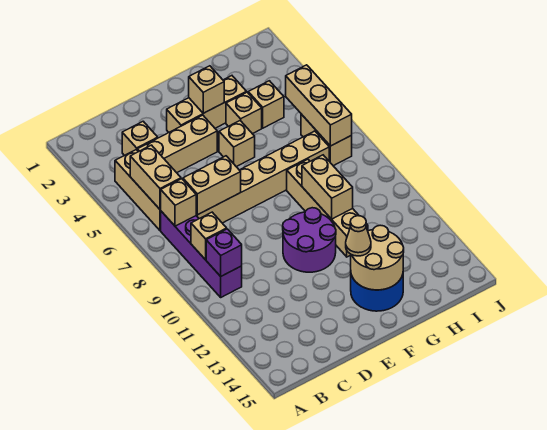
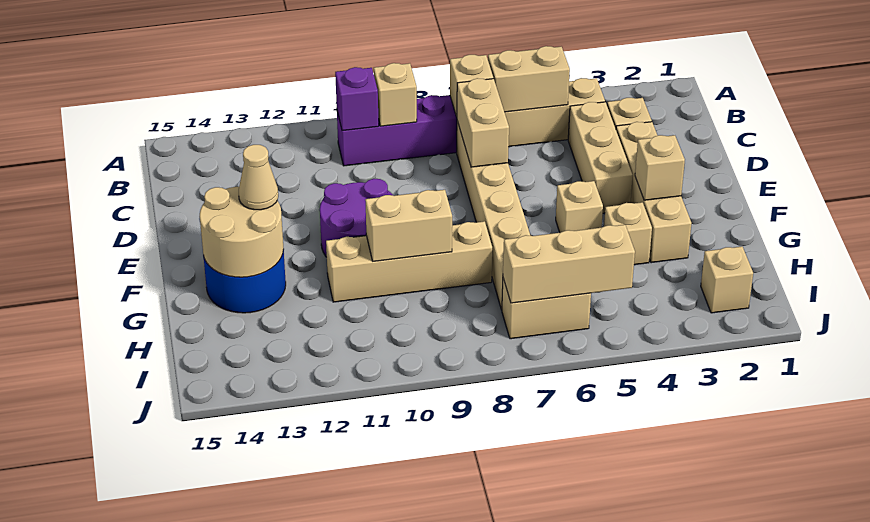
tan brick E3:G3 level 1 -> tan brick D3:G3 level 1
tan brick H4 level 1 -> tan brick I2 level 1

